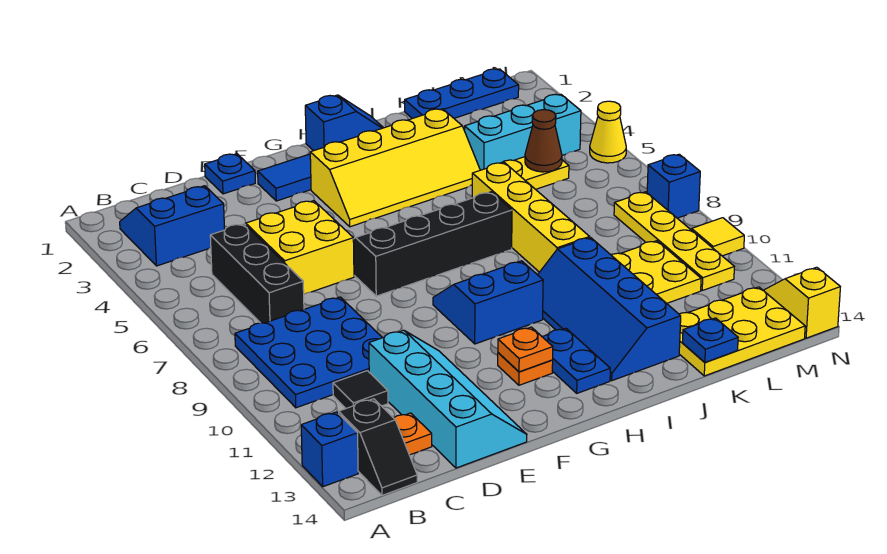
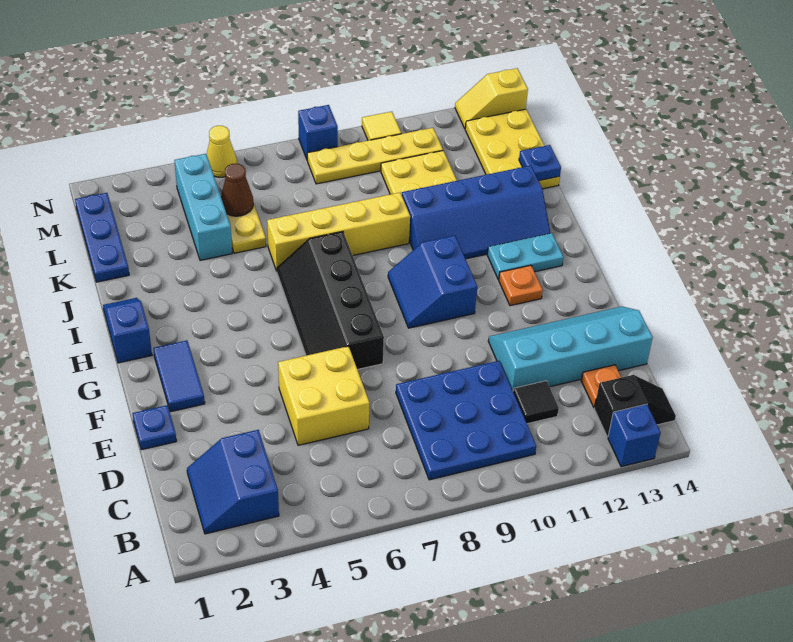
black brick C5:C7 level 1 -> none
yellow slope G3:J4 level 1 top 3 -> none
orange plate G12 level 2 -> none
blue plate H12:H13 level 1 -> cyan plate H12:H13 level 1

